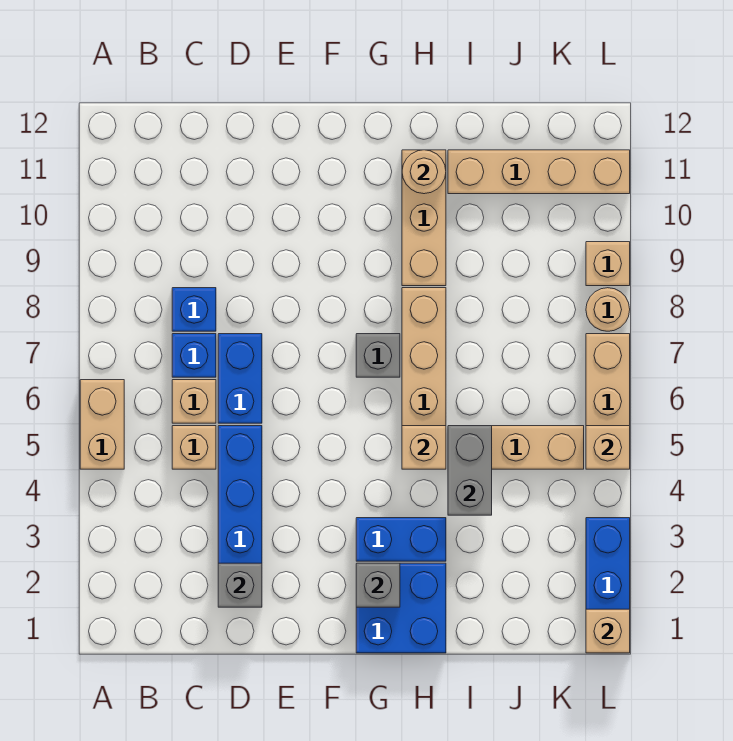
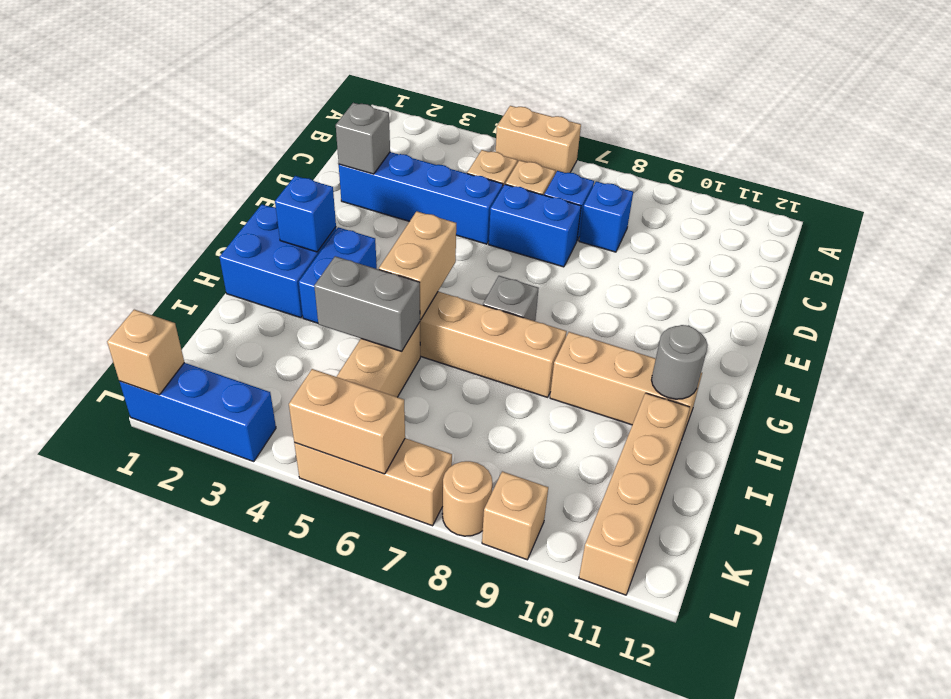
grey brick G2 level 2 -> blue brick G2 level 2
tan brick H5 level 2 -> tan brick G5:H5 level 2
tan round brick H11 level 2 -> grey round brick H11 level 2
tan brick L5 level 2 -> tan brick L5:L6 level 2

